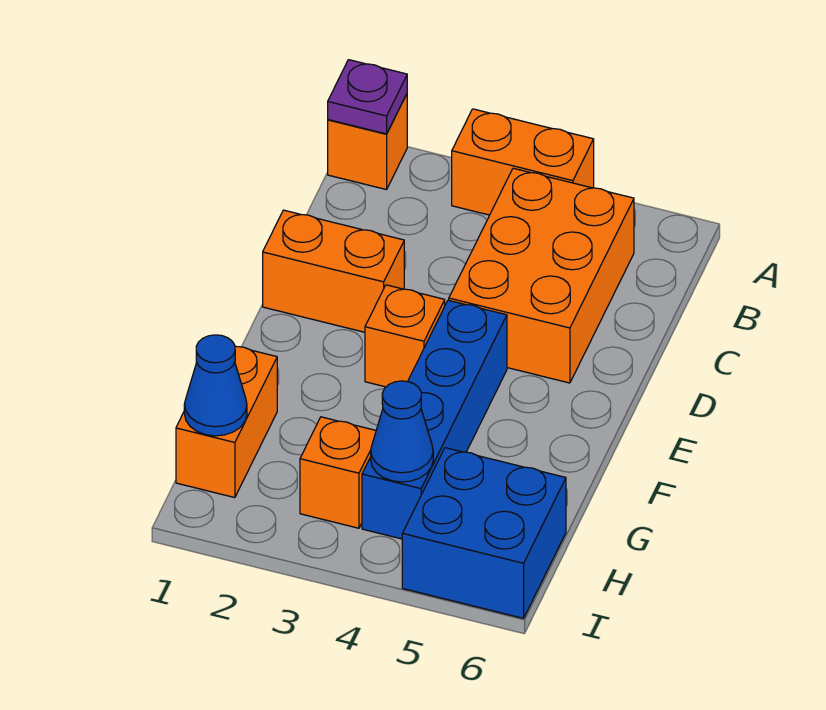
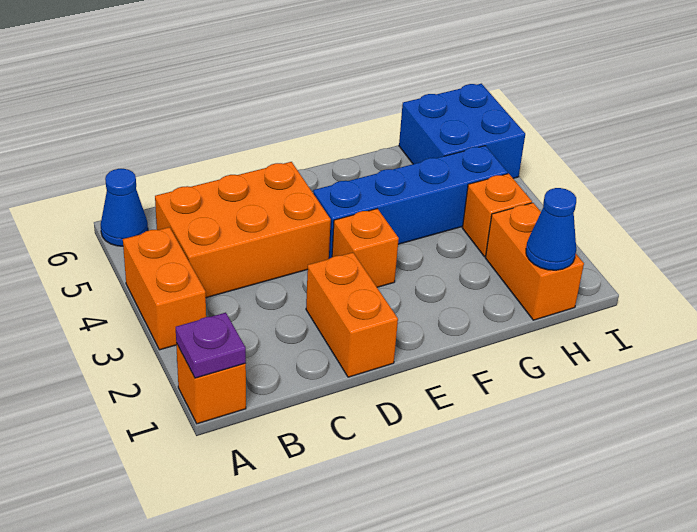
orange brick G1:H1 level 1 -> orange brick H1:H2 level 1
blue cone H4 level 2 -> blue cone A6 level 1

